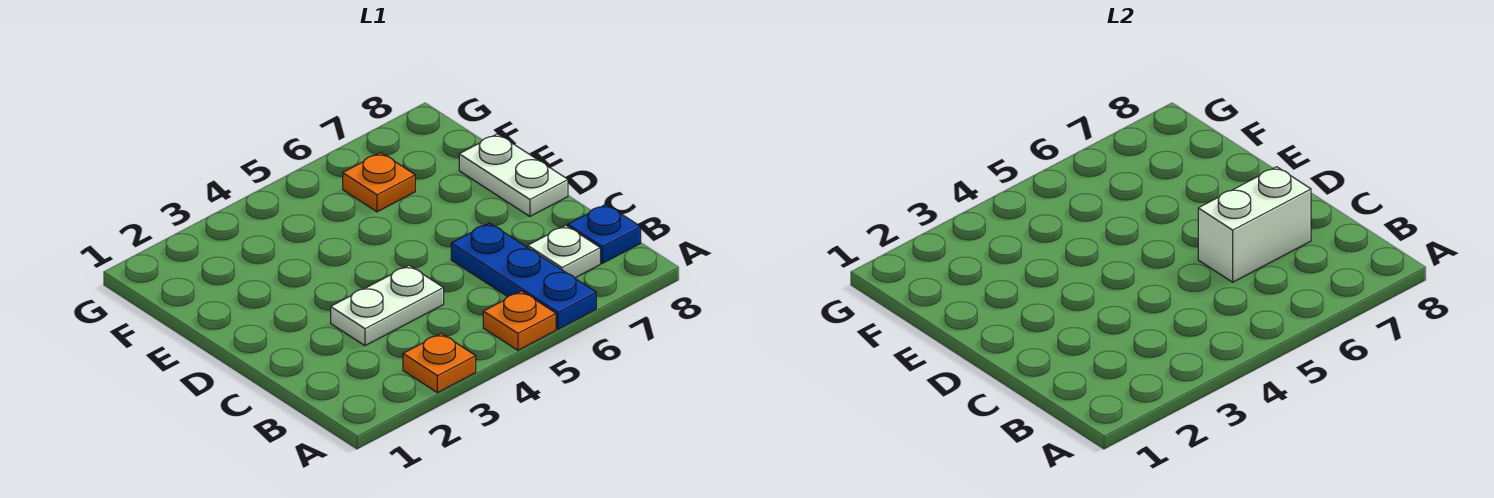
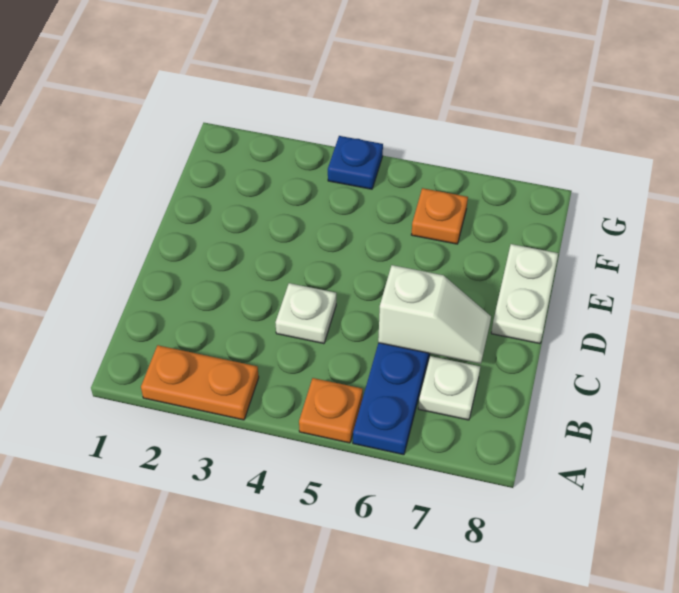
orange plate A3 level 1 -> orange plate A2:A3 level 1
blue plate B8 level 1 -> blue plate G4 level 1
white plate C3:C4 level 1 -> white plate C4 level 1
white brick C6:C7 level 2 -> white slope C6:C7 level 2 top 6

